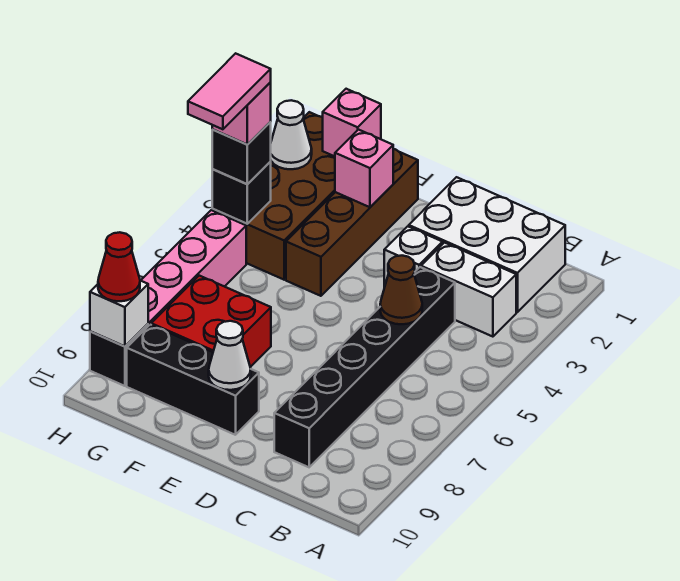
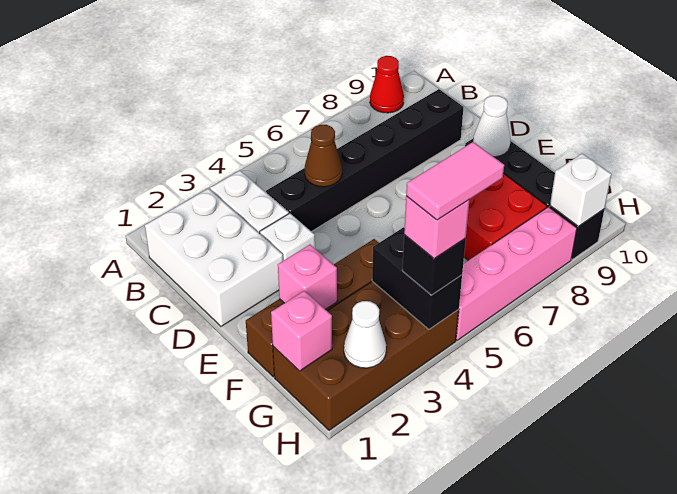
black brick H4 level 2 -> black brick G4:H4 level 2
red cone H9 level 3 -> red cone A9 level 1

